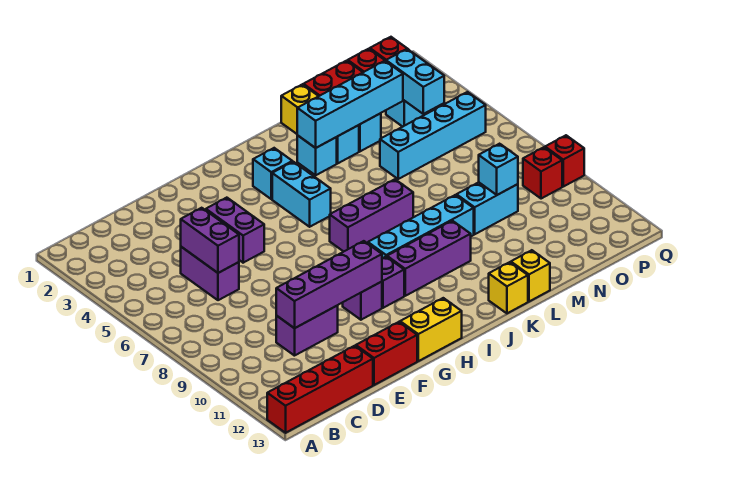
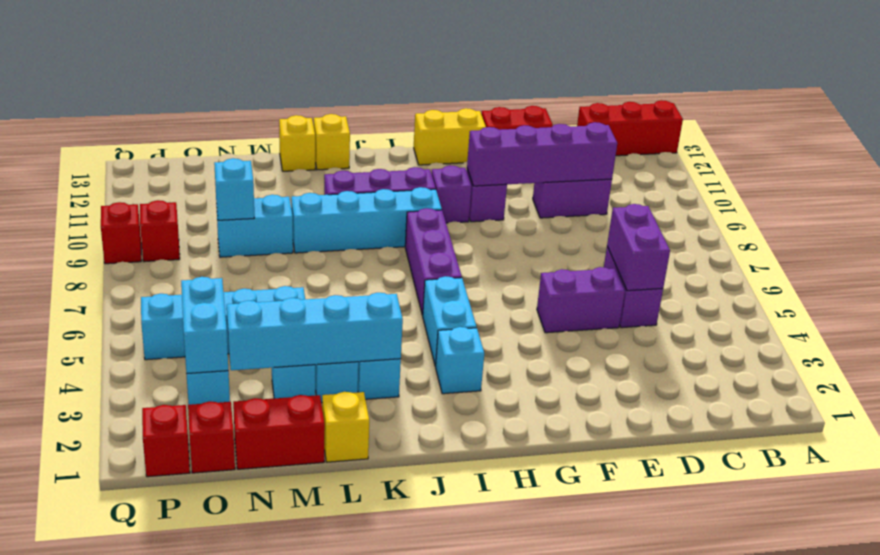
red brick A13:D13 level 1 -> red brick A13:C13 level 1
purple brick F4:F5 level 1 -> purple brick E5:F5 level 1
purple brick I7:K7 level 1 -> purple brick I6:I8 level 1

